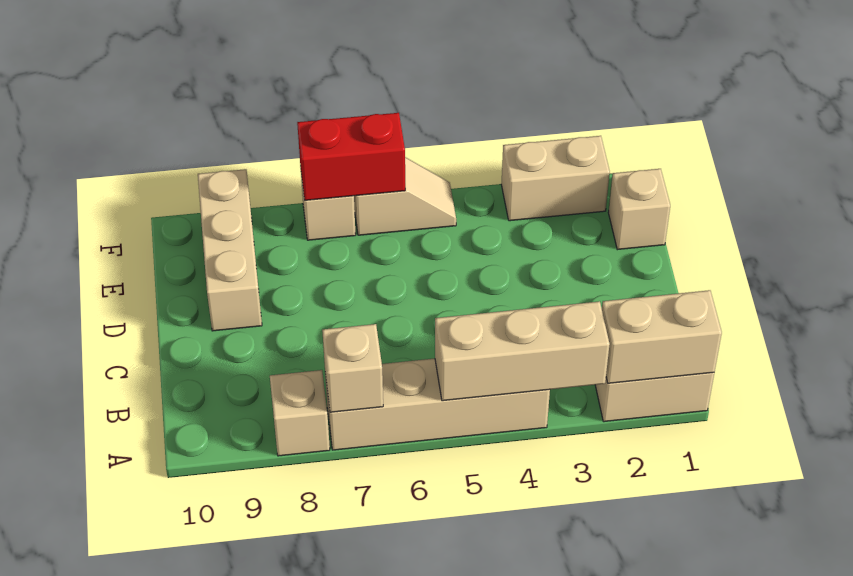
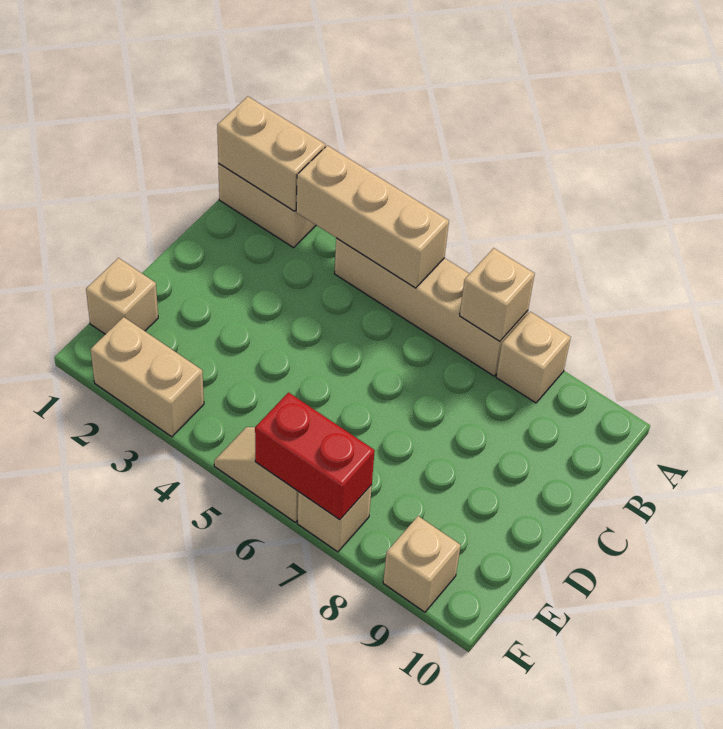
tan brick D9:F9 level 1 -> tan brick F9 level 1

